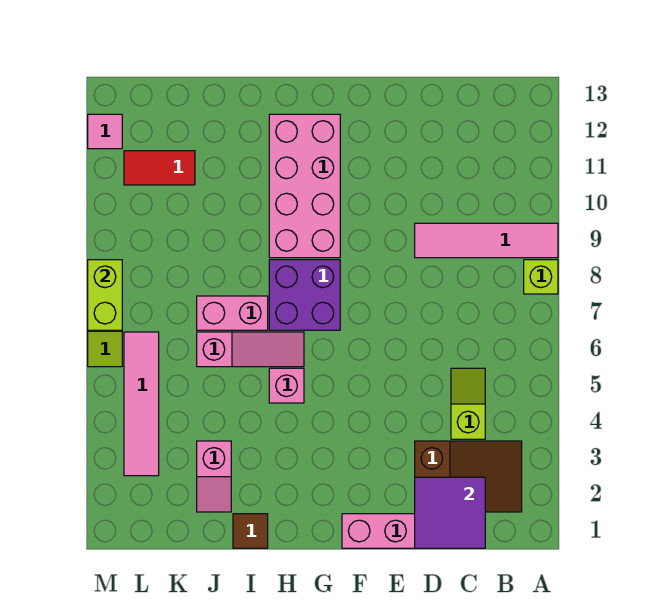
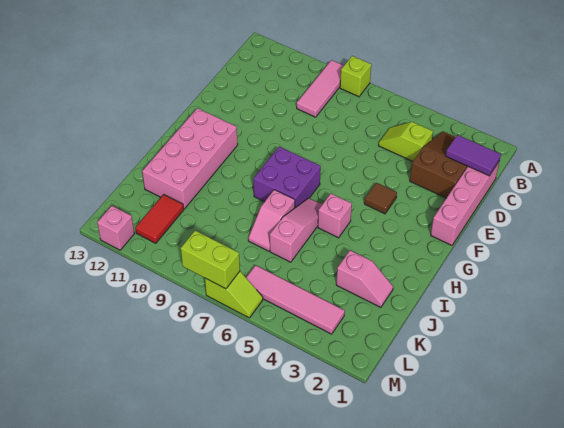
pink tile A9:D9 level 1 -> pink tile A9:C9 level 1
purple tile C1:D2 level 2 -> purple tile C1:C2 level 2
pink brick G9:H12 level 1 -> pink brick G11:J12 level 1
brown tile I1 level 1 -> brown tile F4 level 1
pink brick I7:J7 level 1 -> pink slope I7:J7 level 1 top I
pink tile M12 level 1 -> pink brick M12 level 1

